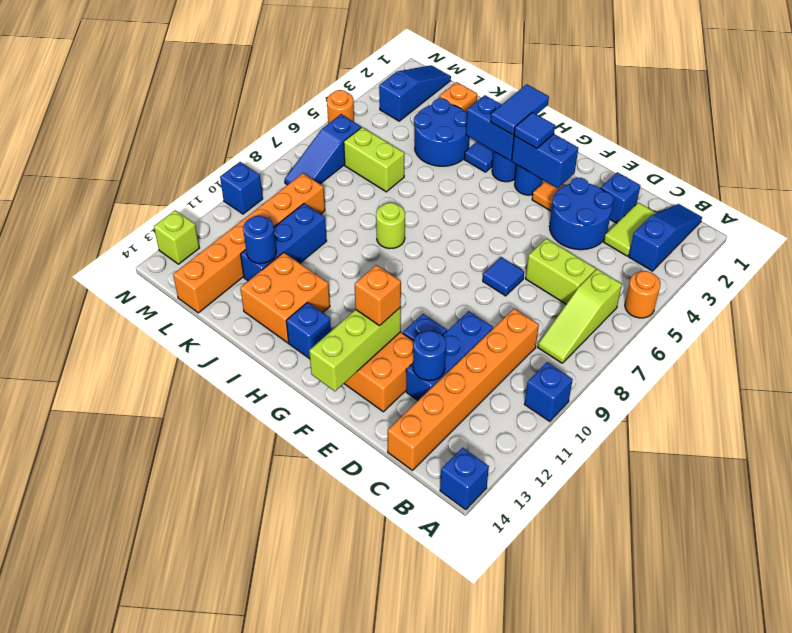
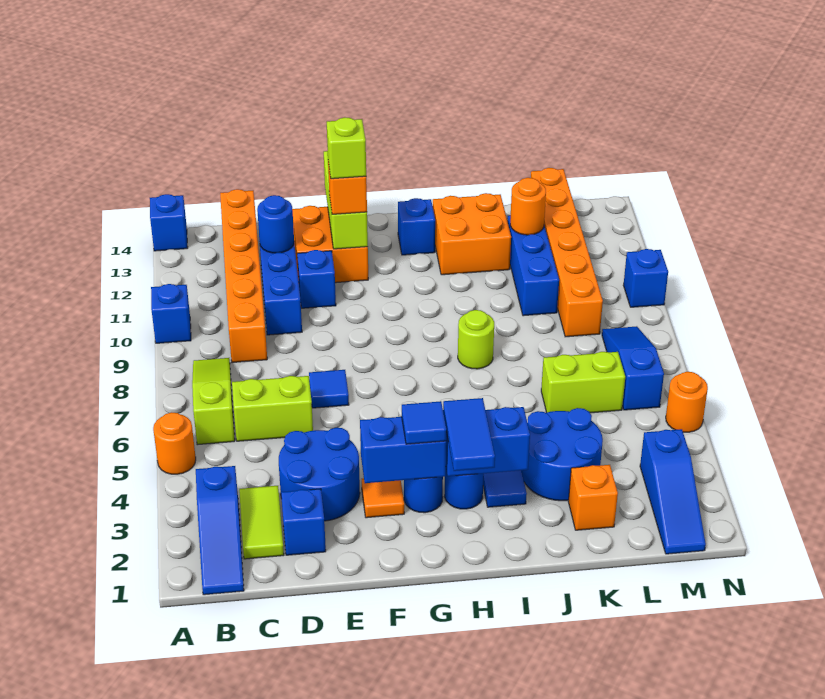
blue round brick K12 level 2 -> orange round brick K12 level 2
lime brick N13 level 1 -> lime brick F12 level 4

